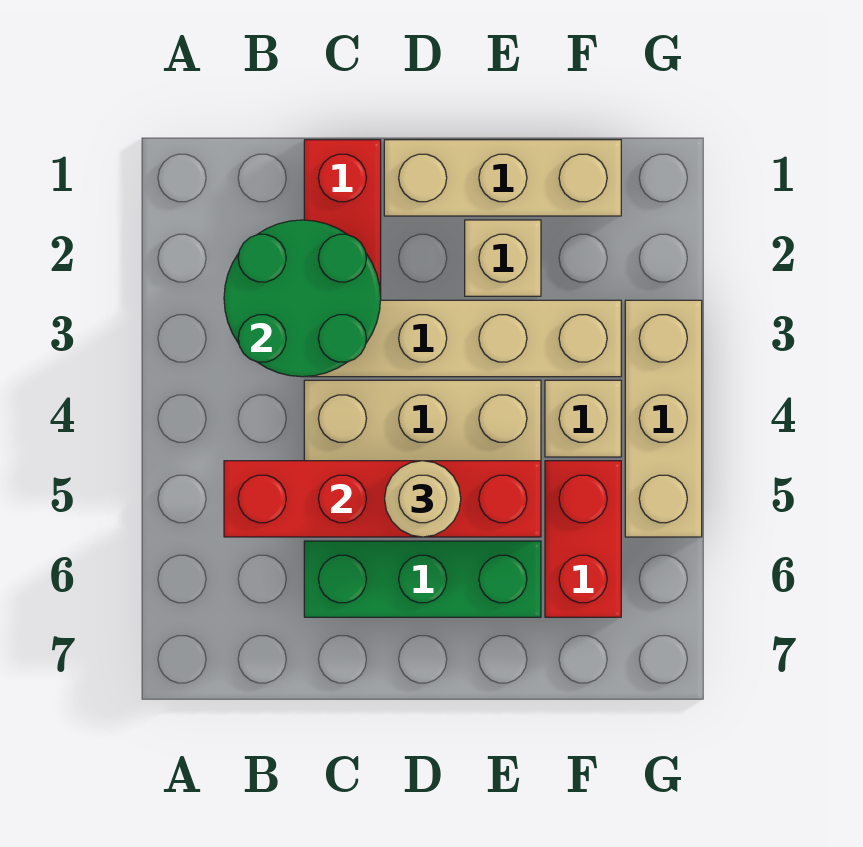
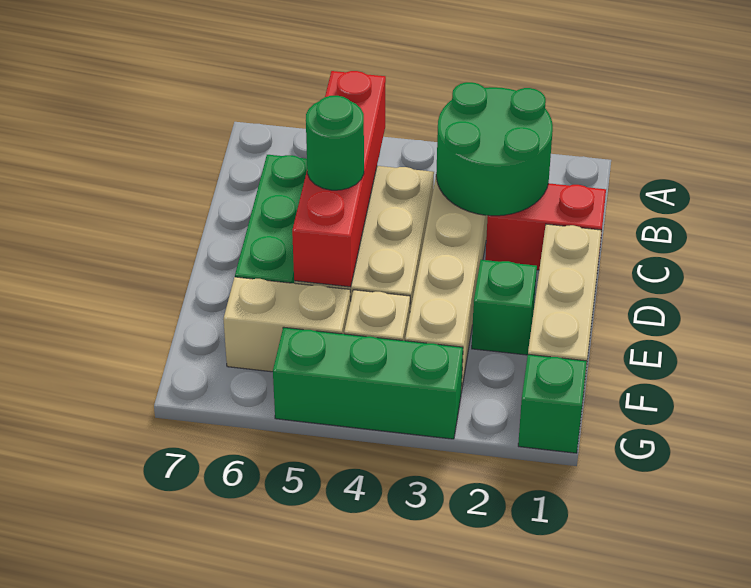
tan round brick D5 level 3 -> green round brick D5 level 3
tan brick E2 level 1 -> green brick E2 level 1
red brick F5:F6 level 1 -> tan brick F5:F6 level 1
none -> green brick G1 level 1
tan brick G3:G5 level 1 -> green brick G3:G5 level 1

